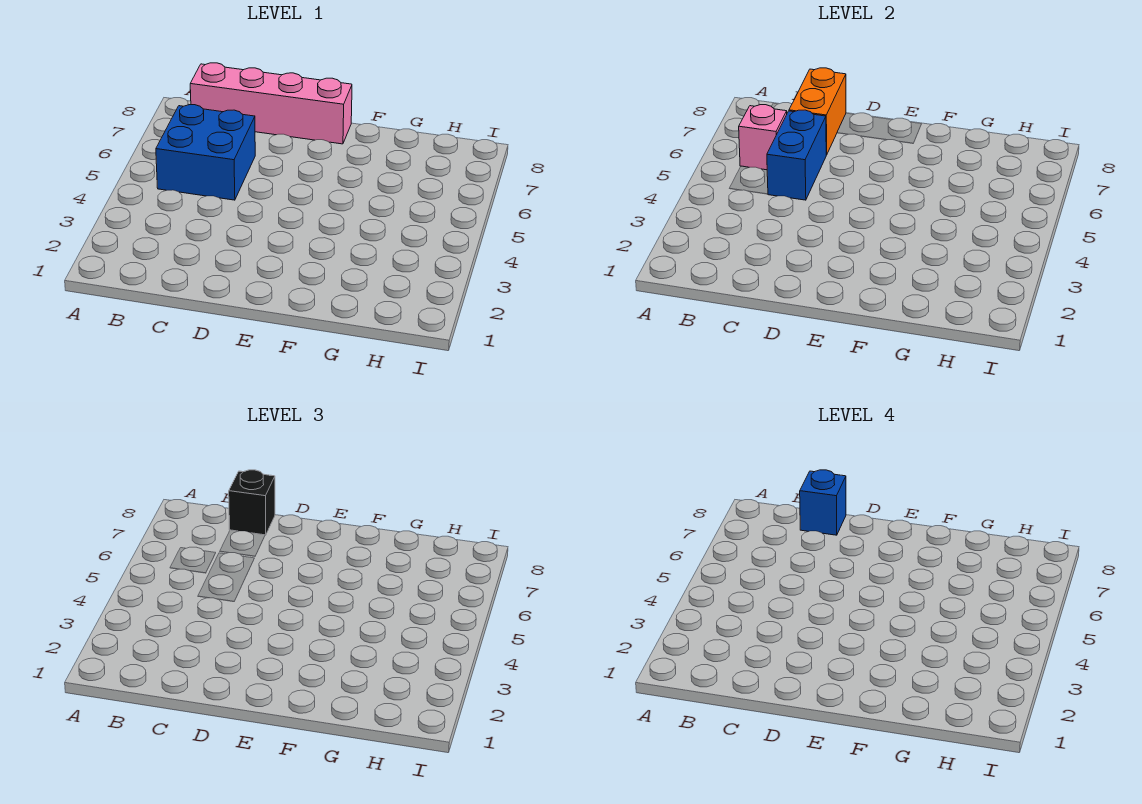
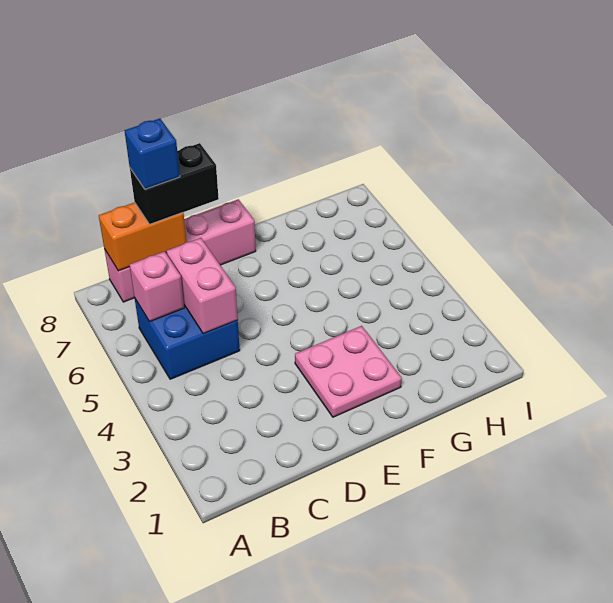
blue brick C5:C6 level 2 -> pink brick C5:C6 level 2
orange brick C7:C8 level 2 -> orange brick B8:C8 level 2
black brick C8 level 3 -> black brick C8:D8 level 3
none -> pink plate E2:F3 level 1

